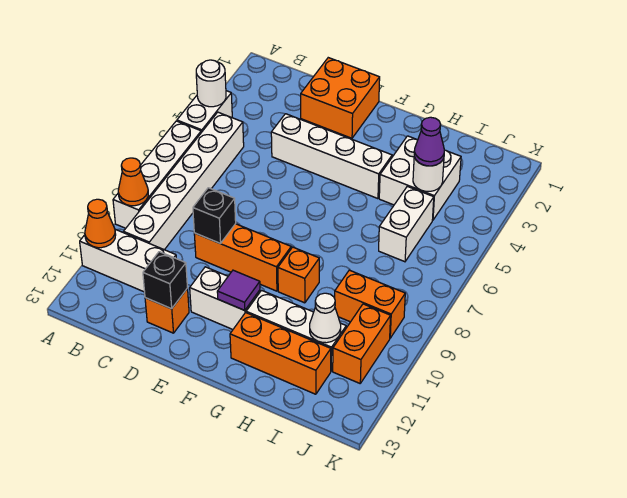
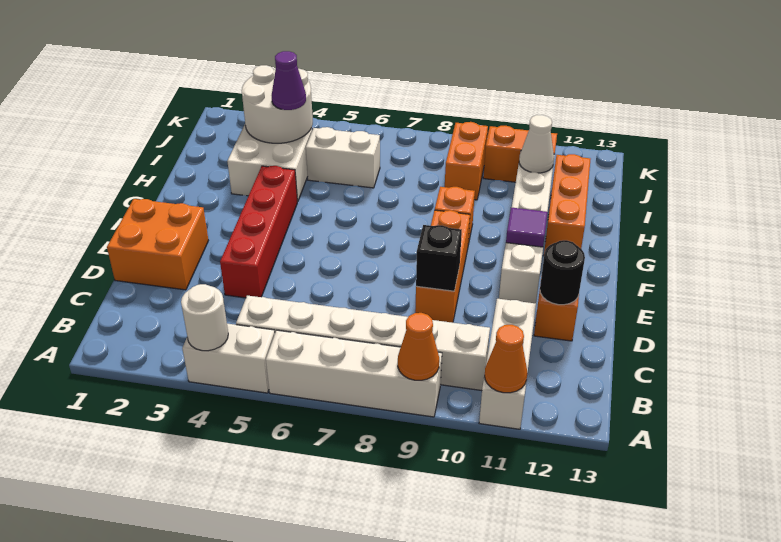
white brick D4:G4 level 1 -> red brick D4:G4 level 1
black brick D12 level 2 -> black round brick D12 level 2
white round brick I4 level 2 -> white round brick I3:J4 level 2

